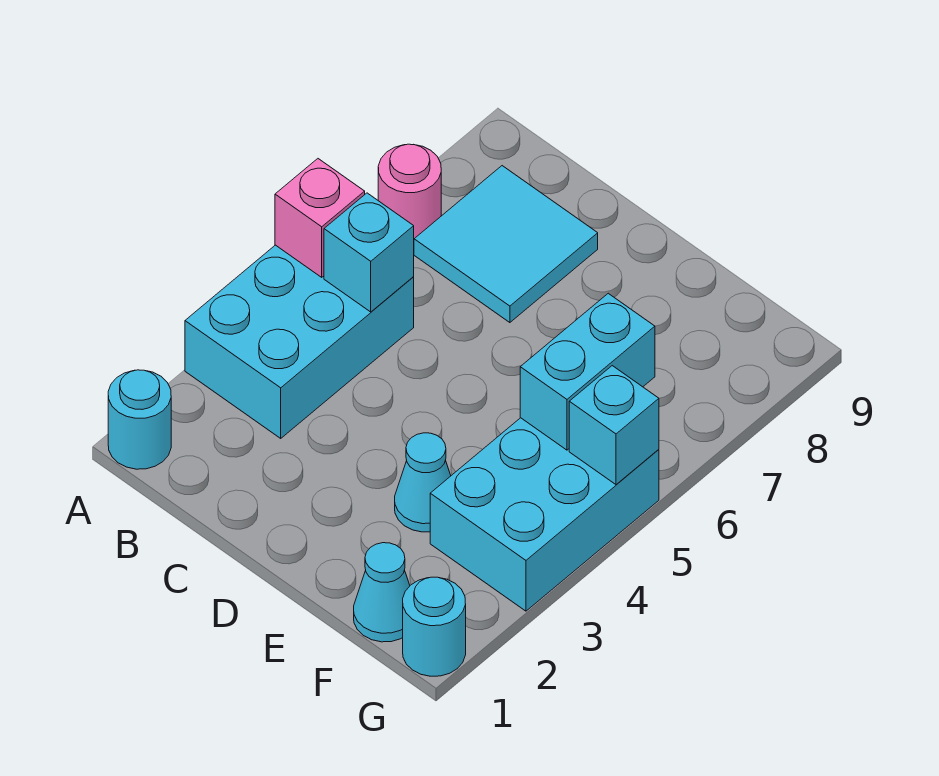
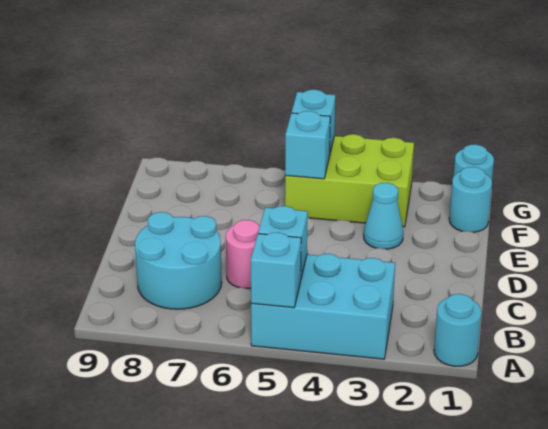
pink brick A5 level 2 -> cyan brick A5 level 2
pink round brick A7 level 1 -> pink round brick C6 level 1
cyan tile B7:C8 level 1 -> cyan round brick B7:C8 level 1
cyan cone F1 level 1 -> cyan round brick F1 level 1
cyan brick F3:G5 level 1 -> lime brick F3:G5 level 1
cyan brick F5:F6 level 2 -> cyan brick F5 level 2

